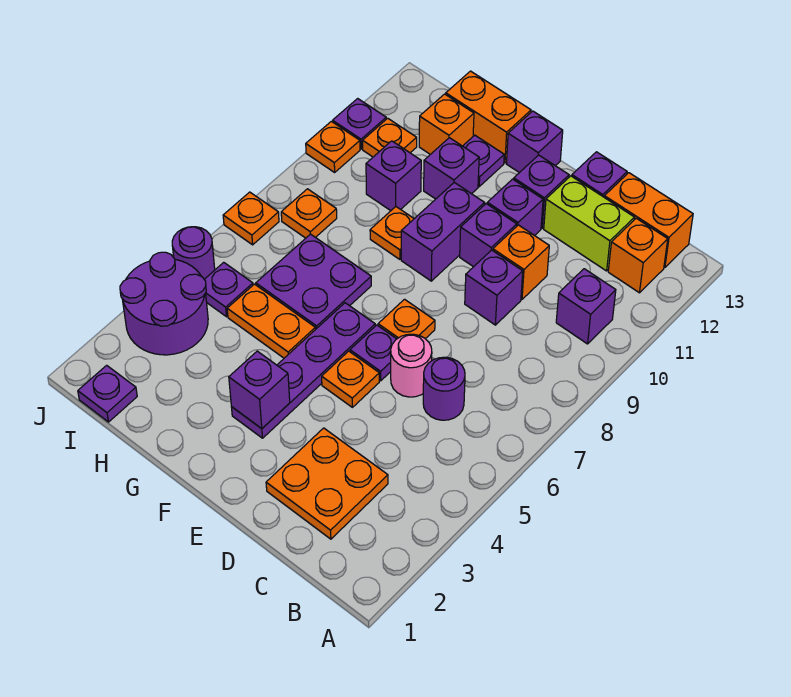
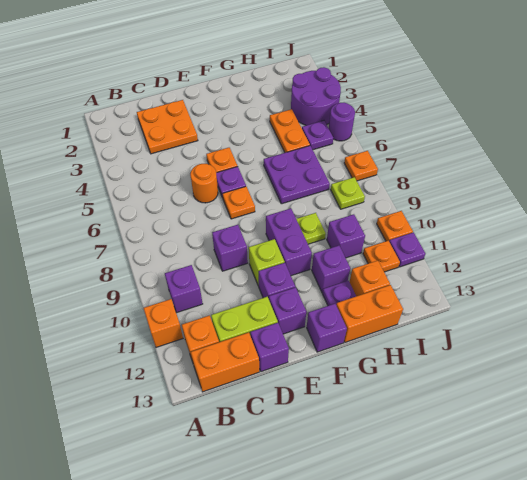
purple round brick C6 level 1 -> none
pink round brick D6 level 1 -> orange round brick D6 level 1
orange brick D10 level 1 -> orange brick A11 level 1
purple brick E10 level 1 -> lime brick E10 level 1
purple plate F3:F6 level 1 -> none
purple brick F3 level 2 -> none
orange plate G5:H5 level 1 -> orange plate H4:H5 level 1
orange plate G9 level 1 -> lime plate G9 level 1
purple plate I1 level 1 -> none
orange plate I8 level 1 -> lime plate I8 level 1

